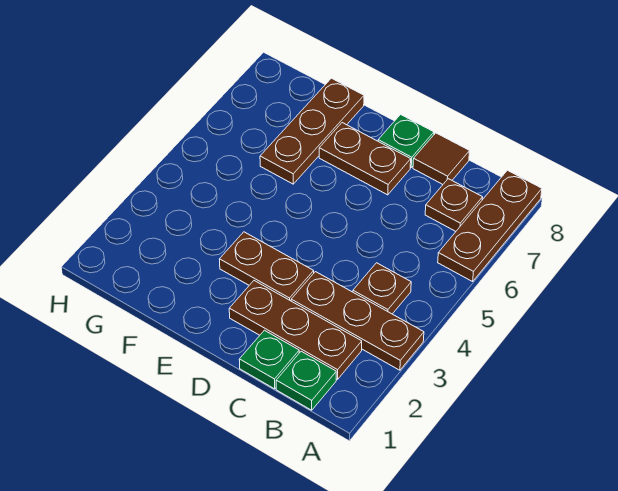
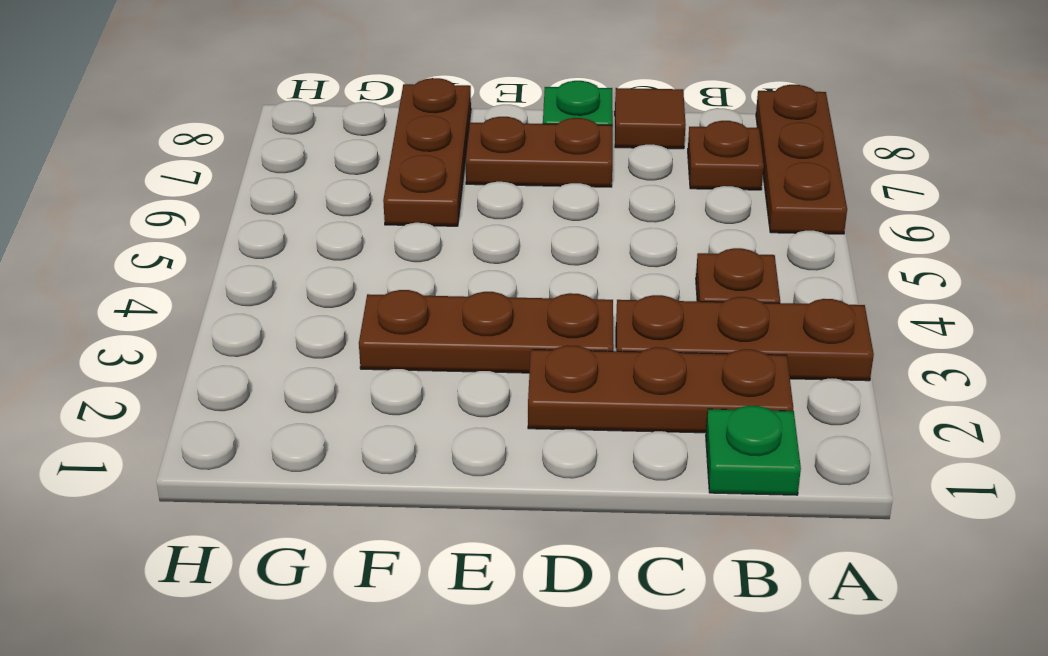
green plate C1 level 1 -> none
brown plate D3:E3 level 1 -> brown plate D3:F3 level 1

